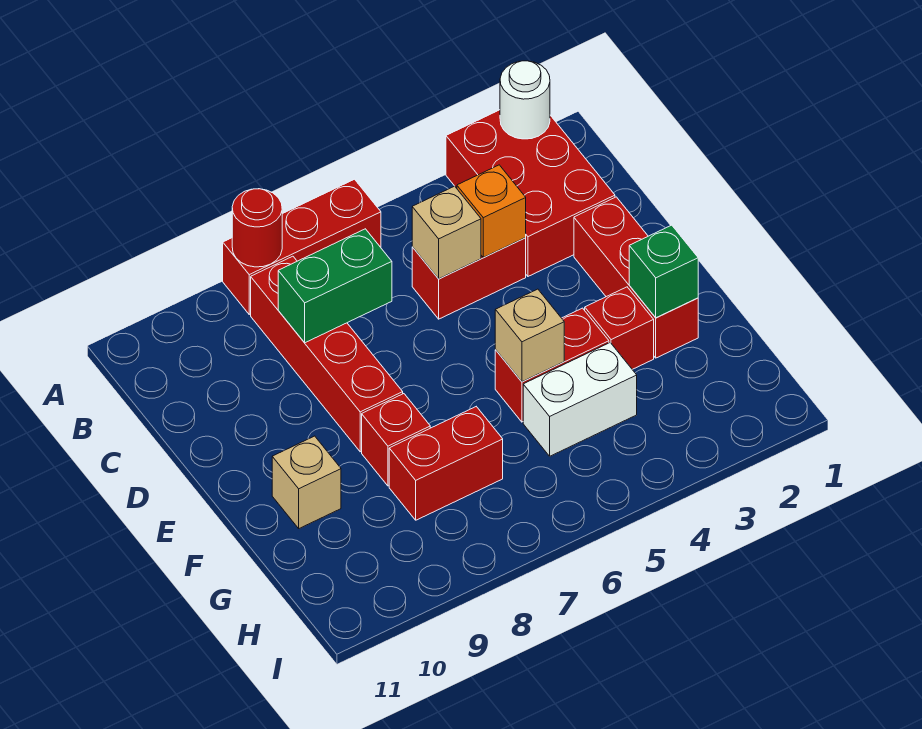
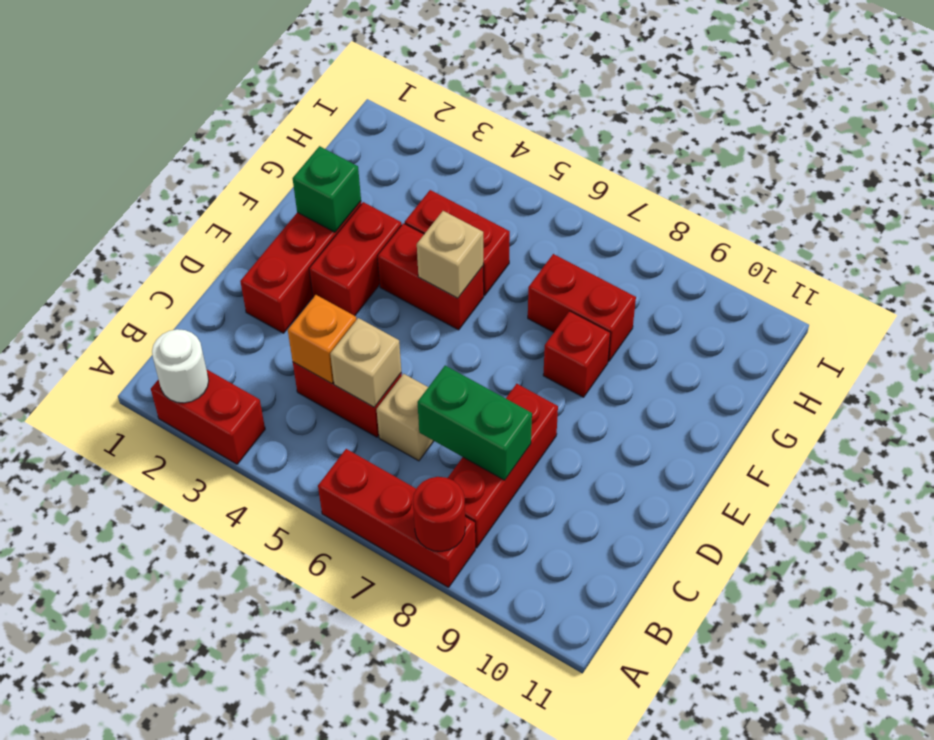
red brick A2:C3 level 1 -> red brick A2:A3 level 1
red brick B8:E8 level 1 -> red brick B8:D8 level 1
red brick F3 level 1 -> red brick E3:F3 level 1
tan brick F10 level 1 -> tan brick C6 level 1
white brick G4:G5 level 1 -> red brick G4:G5 level 1

